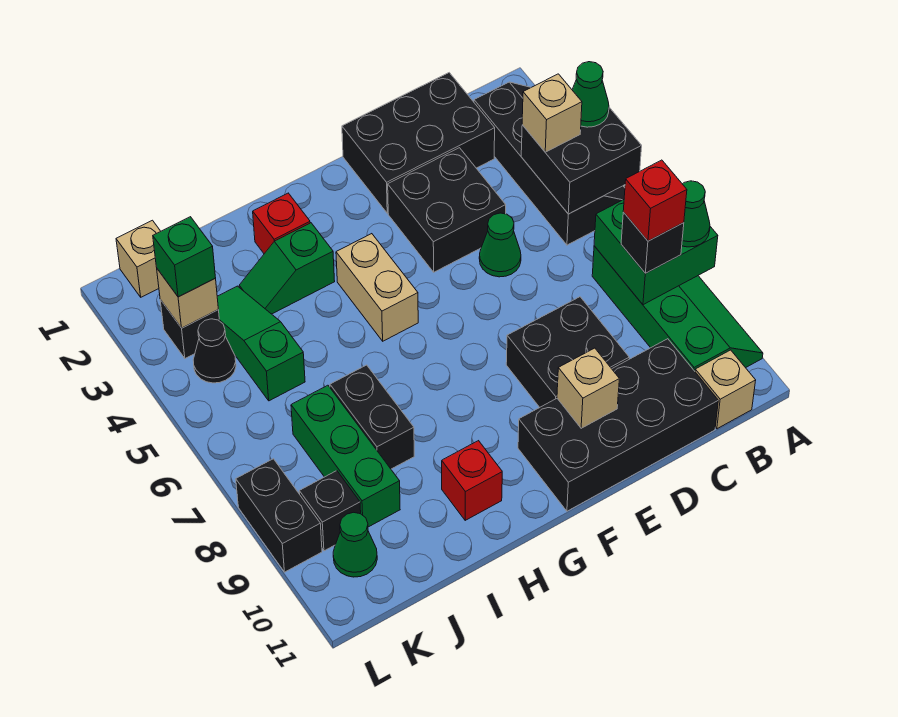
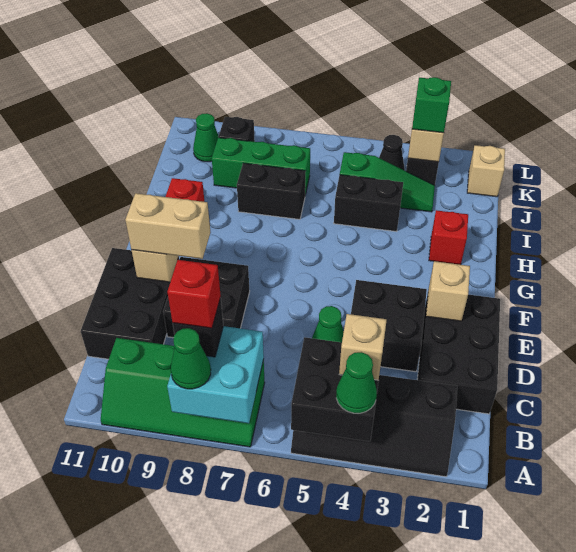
green brick A7:B8 level 2 -> cyan brick A7:B8 level 2
tan brick B11 level 1 -> tan brick E2 level 2
black brick C10:F11 level 1 -> black brick C10:E11 level 1
tan brick G4:G5 level 1 -> tan brick E9:E10 level 3
green slope H3:I3 level 1 top H -> none
black brick L8:L9 level 1 -> black brick I4:I5 level 1

